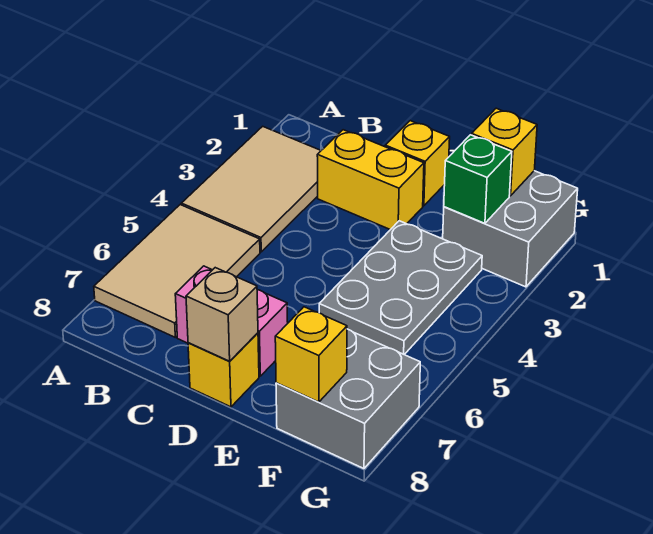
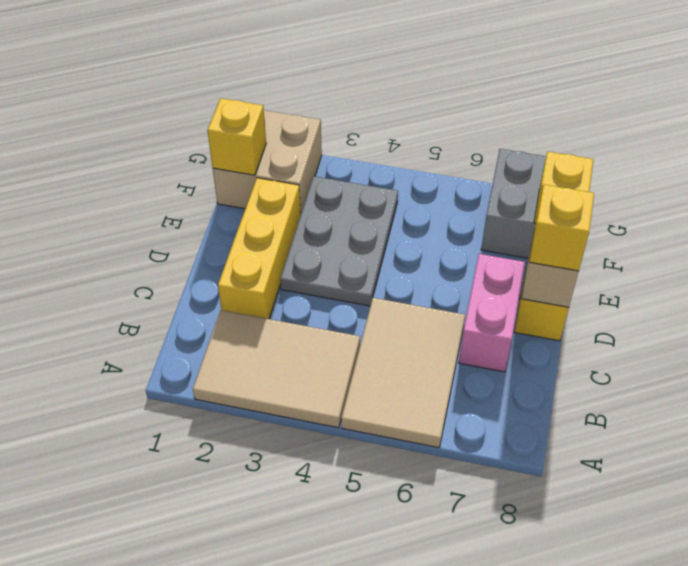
tan tile A5:B7 level 1 -> tan tile A5:C6 level 1
yellow brick C2:D2 level 1 -> yellow brick C2:E2 level 1
yellow brick D1 level 1 -> yellow brick D8 level 3
grey plate E3:F5 level 1 -> grey plate D3:F4 level 1
grey brick F1:G2 level 1 -> tan brick F1:G2 level 1
green brick F2 level 2 -> none

